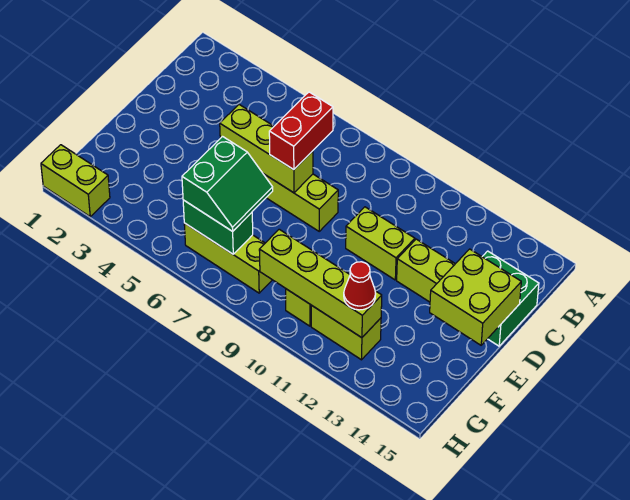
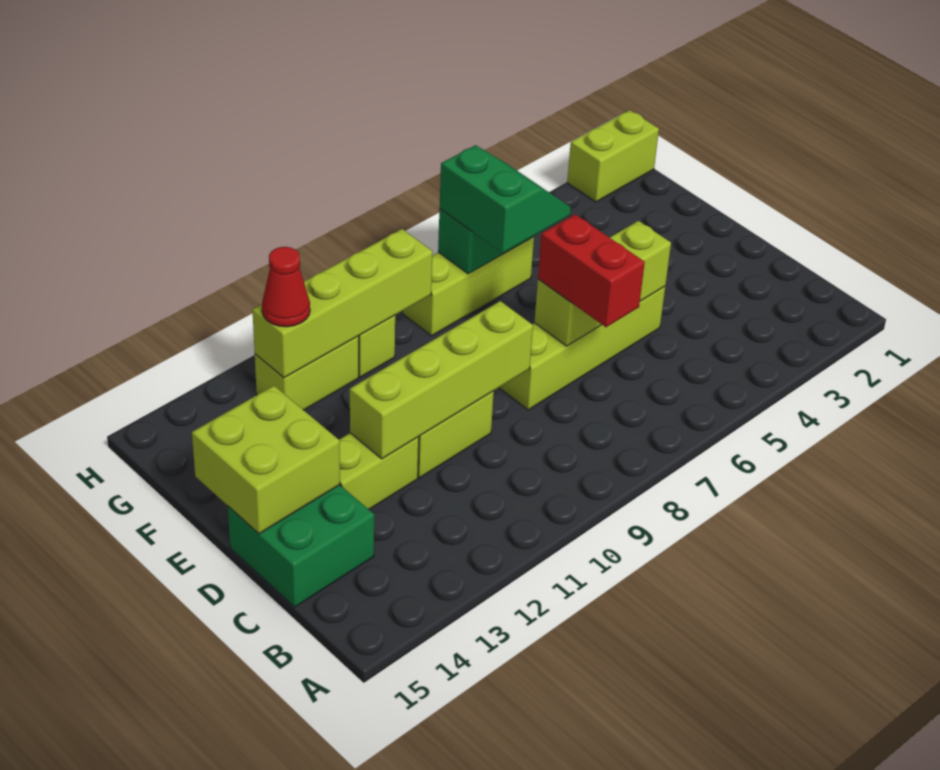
none -> lime brick D9:D12 level 2
green slope F6:G7 level 3 top 6 -> green slope F6:G7 level 3 top 7

